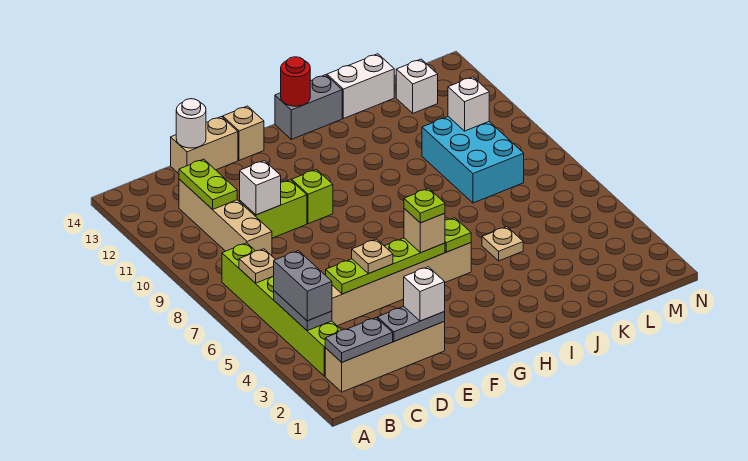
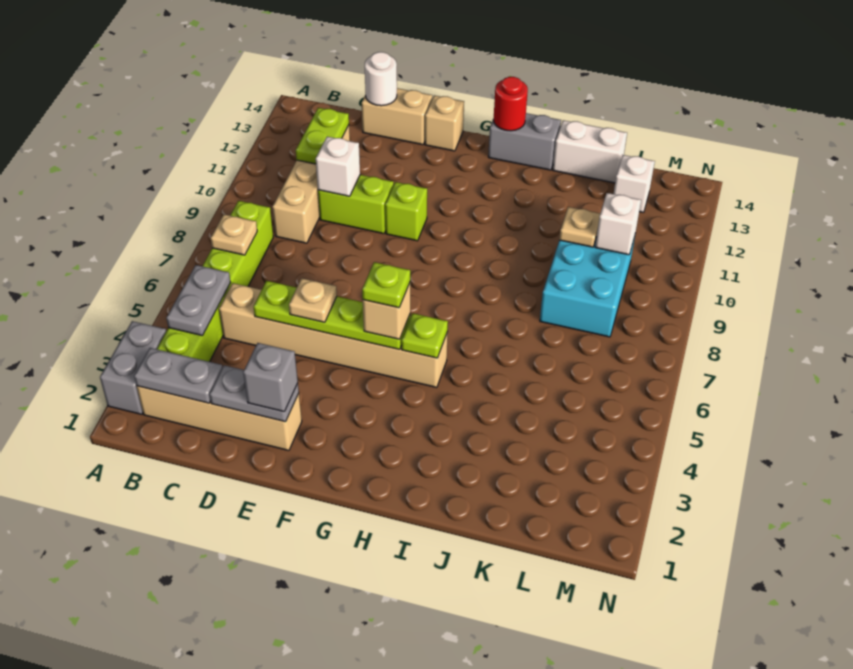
grey brick B4:B5 level 3 -> grey brick A2:A3 level 1
white brick E2 level 3 -> grey brick E2 level 3
tan plate J5 level 1 -> tan plate K10 level 2

